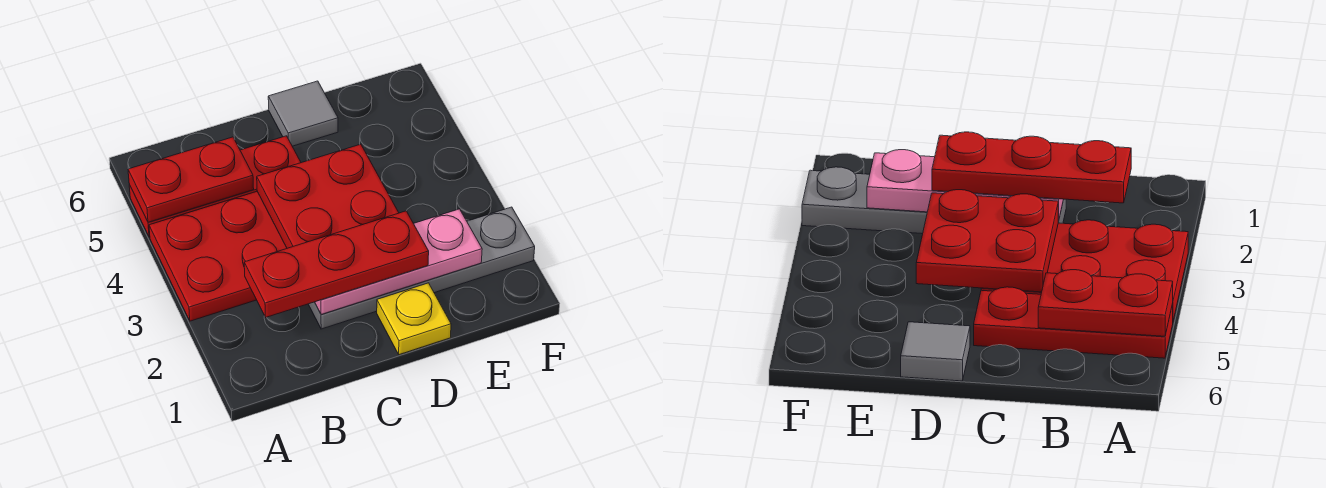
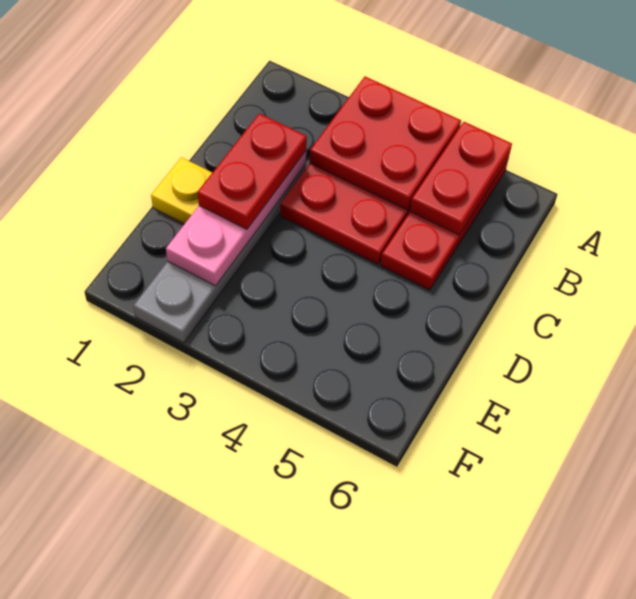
red plate B2:D2 level 3 -> red plate C2:D2 level 3
red plate C3:D4 level 2 -> red plate A3:B4 level 2
grey tile D6 level 1 -> none

